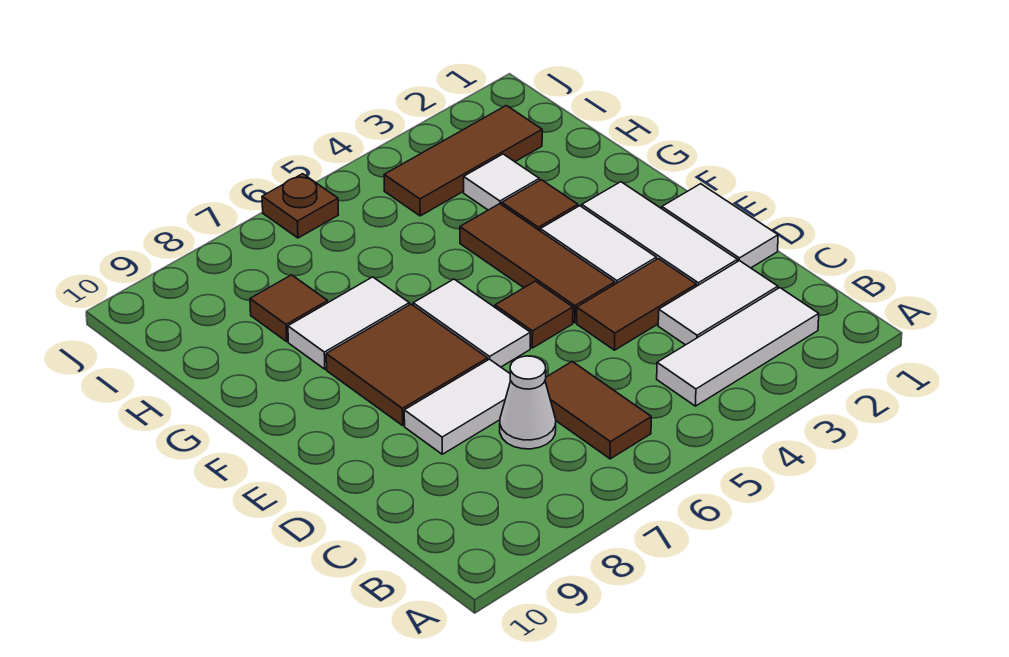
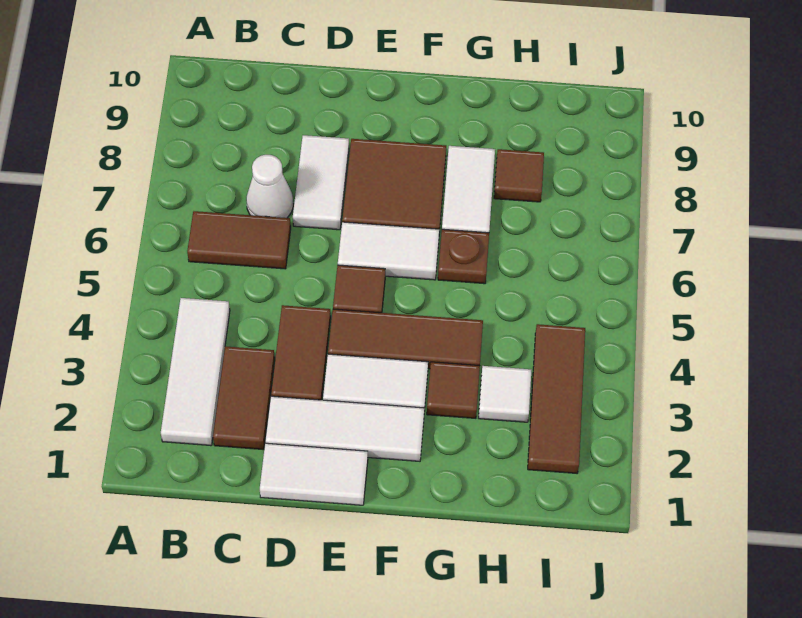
white tile C2:C3 level 1 -> brown tile C2:C3 level 1
brown plate J6 level 1 -> brown plate G6 level 1

